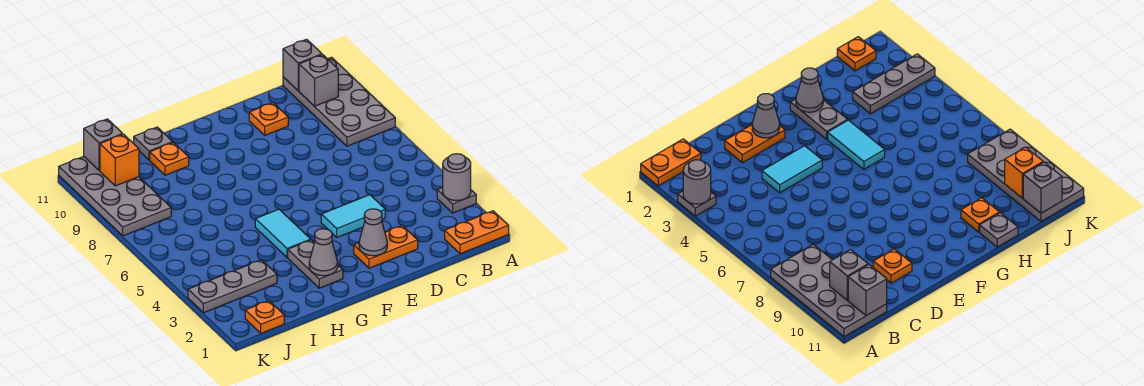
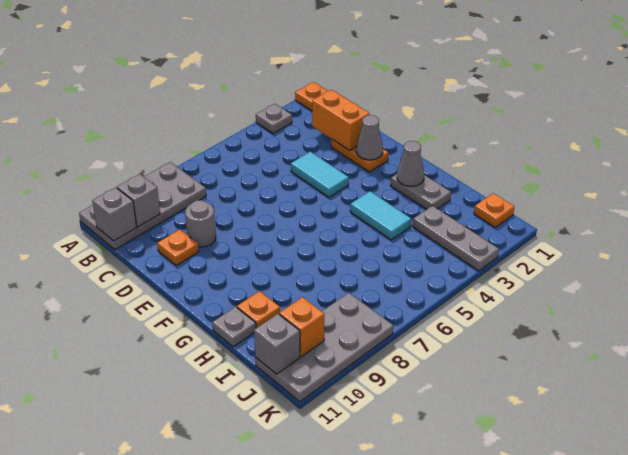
grey round brick A3 level 2 -> grey round brick D9 level 1
none -> orange brick C2:D2 level 2
grey plate G2:G3 level 1 -> grey plate G2:H2 level 1
cyan tile G4:G5 level 1 -> cyan tile G4:H4 level 1

